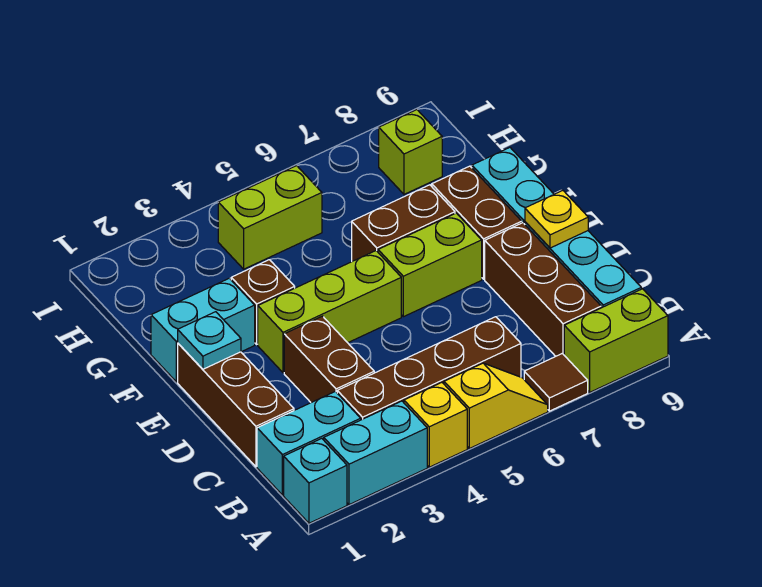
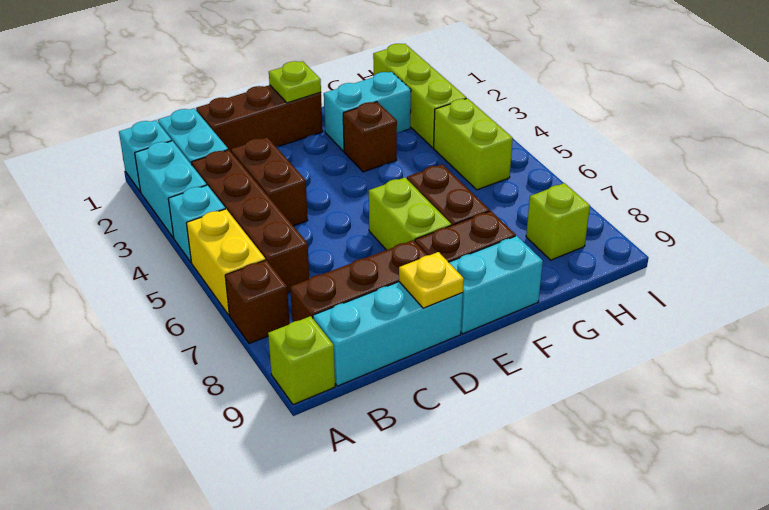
yellow brick A4 level 1 -> cyan brick A4 level 1
yellow slope A5:A6 level 1 top 5 -> yellow brick A5:A6 level 1
brown tile A7 level 1 -> brown brick A7 level 1
lime brick A8:A9 level 1 -> lime brick A9 level 1
brown brick C3:D3 level 1 -> brown brick C3:C4 level 1
cyan plate E1 level 2 -> lime plate E1 level 2
lime brick E3:E5 level 1 -> lime brick H1:H3 level 1
cyan brick F1:F2 level 1 -> cyan brick F2:G2 level 1

